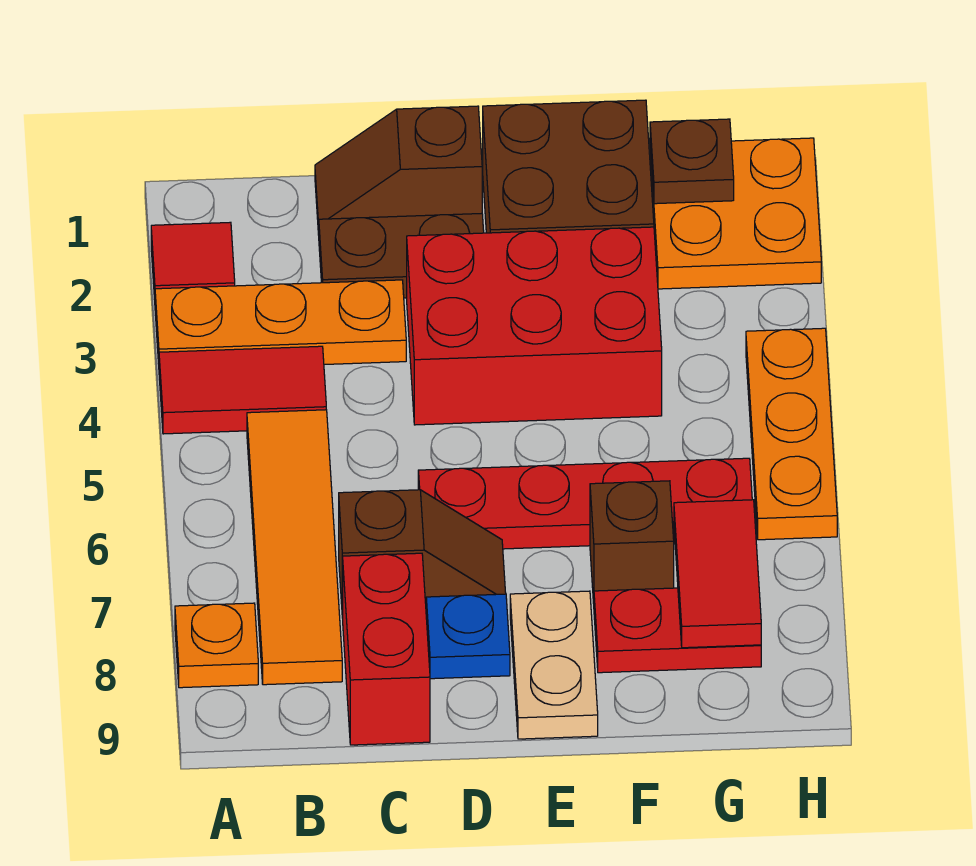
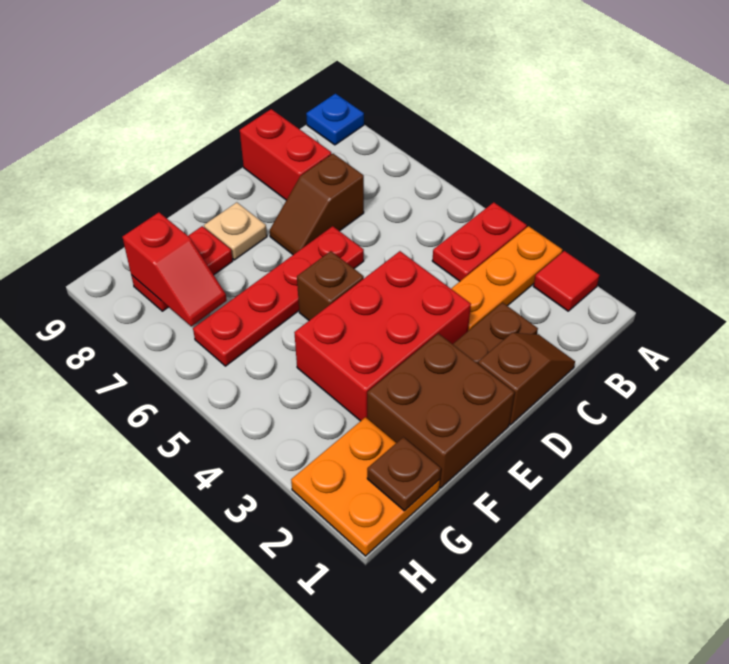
red tile A4:B4 level 1 -> red plate A4:B4 level 1
orange plate A8 level 1 -> none
orange tile B5:B8 level 1 -> none
blue plate D8 level 1 -> blue plate A9 level 1
tan plate E8:E9 level 1 -> tan plate E8 level 1
brown brick F7 level 1 -> brown brick E5 level 1
red tile G7:G8 level 2 -> red slope G7:G8 level 2 top 8
orange plate H4:H6 level 1 -> none

